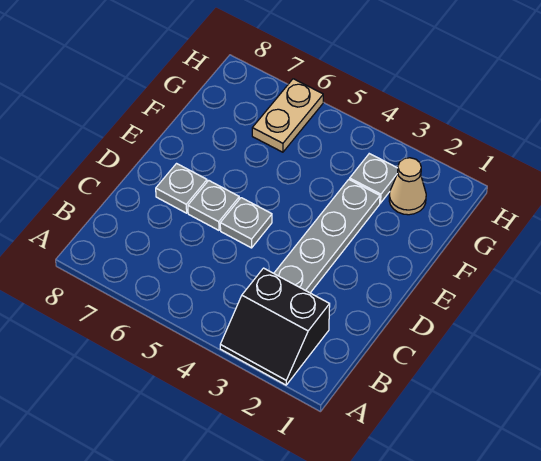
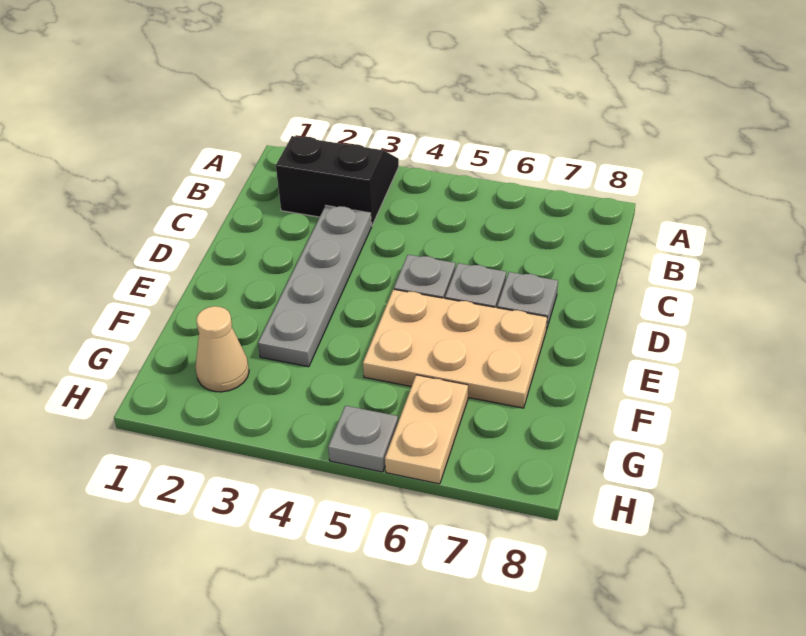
none -> tan plate E5:F7 level 1
grey plate G3 level 1 -> grey plate H5 level 1

